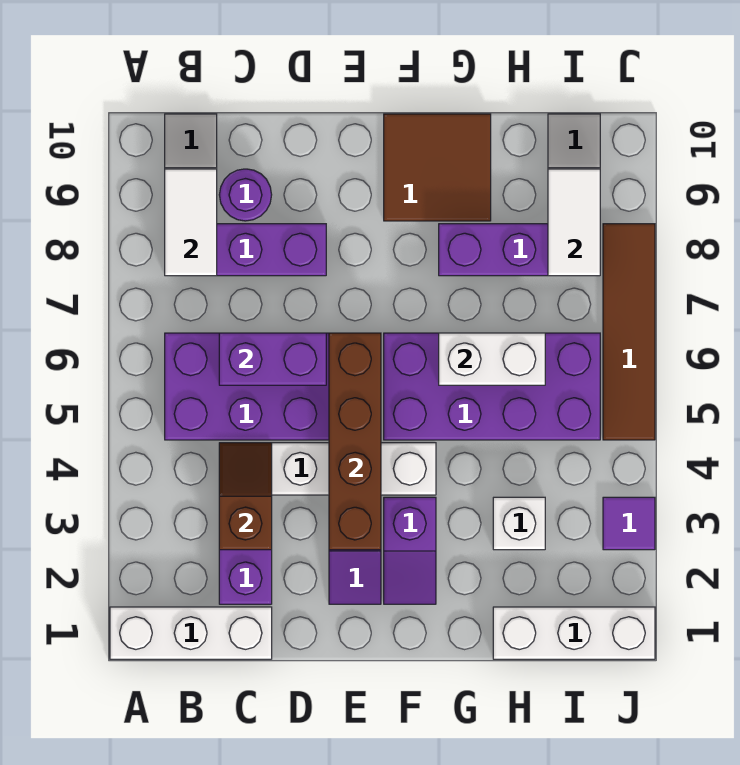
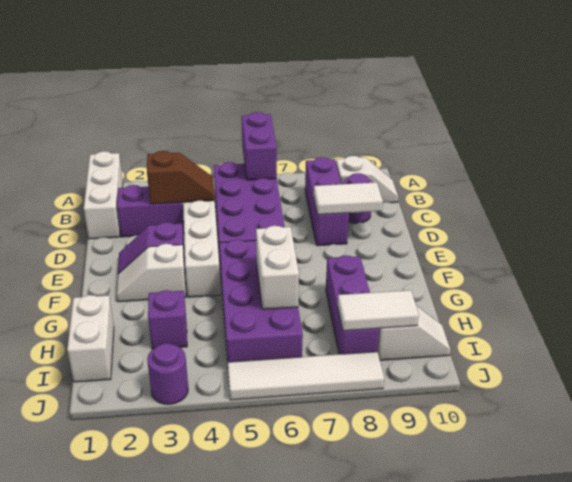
white tile B8:B9 level 2 -> white tile D8:D9 level 2
purple brick C6:D6 level 2 -> purple brick A6:B6 level 2
brown brick E3:E6 level 2 -> none
purple slope F2:F3 level 1 top 3 -> white slope F2:F3 level 1 top 3
brown tile F9:G10 level 1 -> none
white brick H1:J1 level 1 -> white brick H1:I1 level 1
white brick H3 level 1 -> purple brick H3 level 1
purple tile J3 level 1 -> purple round brick J3 level 1
brown tile J5:J8 level 1 -> white tile J5:J8 level 1

